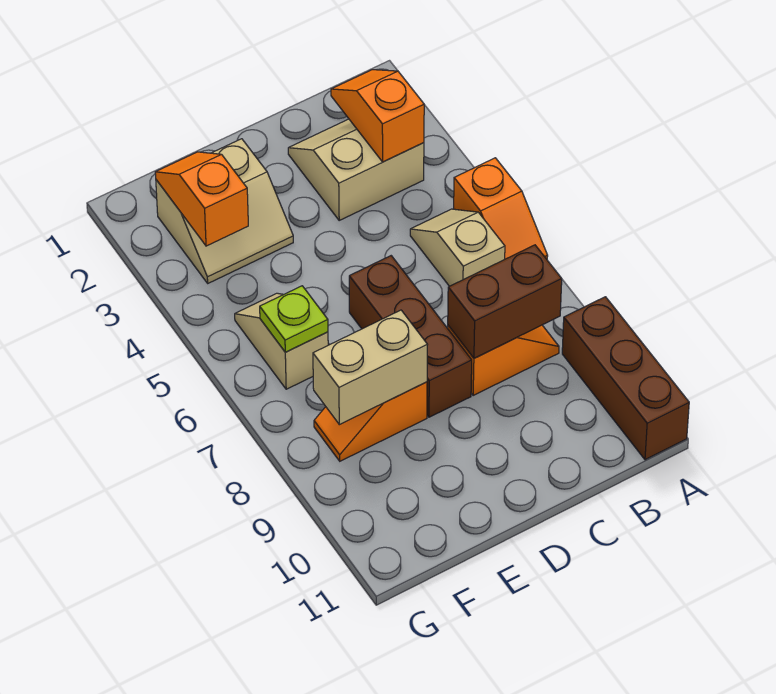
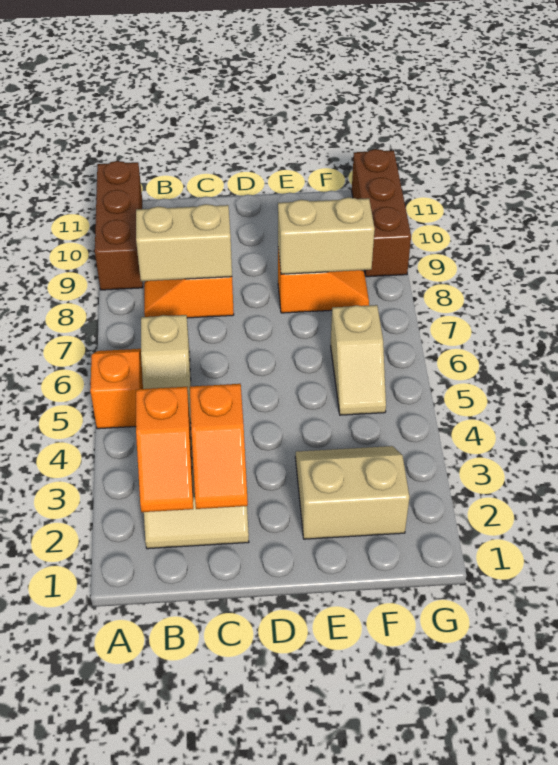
brown brick B8:C8 level 2 -> tan brick B8:C8 level 2
brown brick D6:D8 level 1 -> brown brick G9:G11 level 1
orange slope F2:F3 level 2 top 3 -> orange slope C2:C3 level 2 top 3
lime plate F6 level 2 -> none

